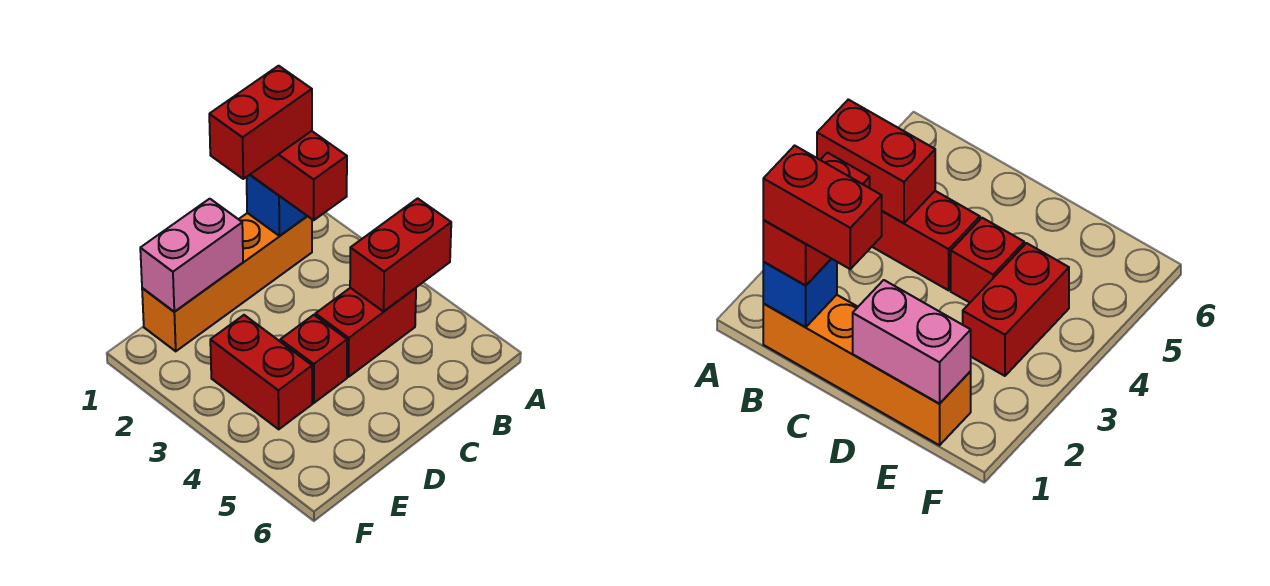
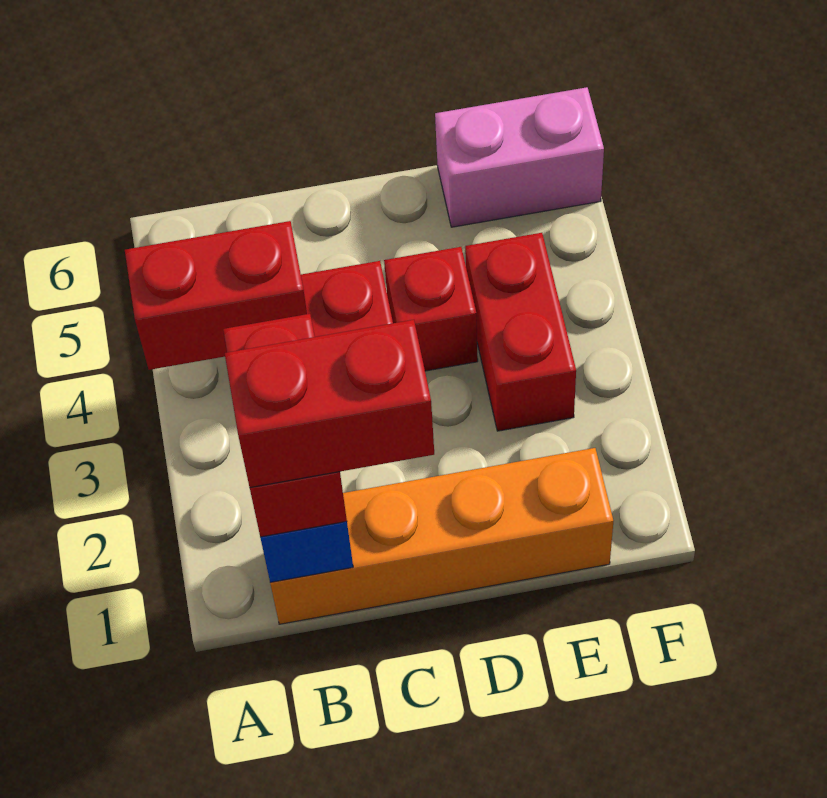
pink brick D1:E1 level 2 -> pink brick E6:F6 level 1

